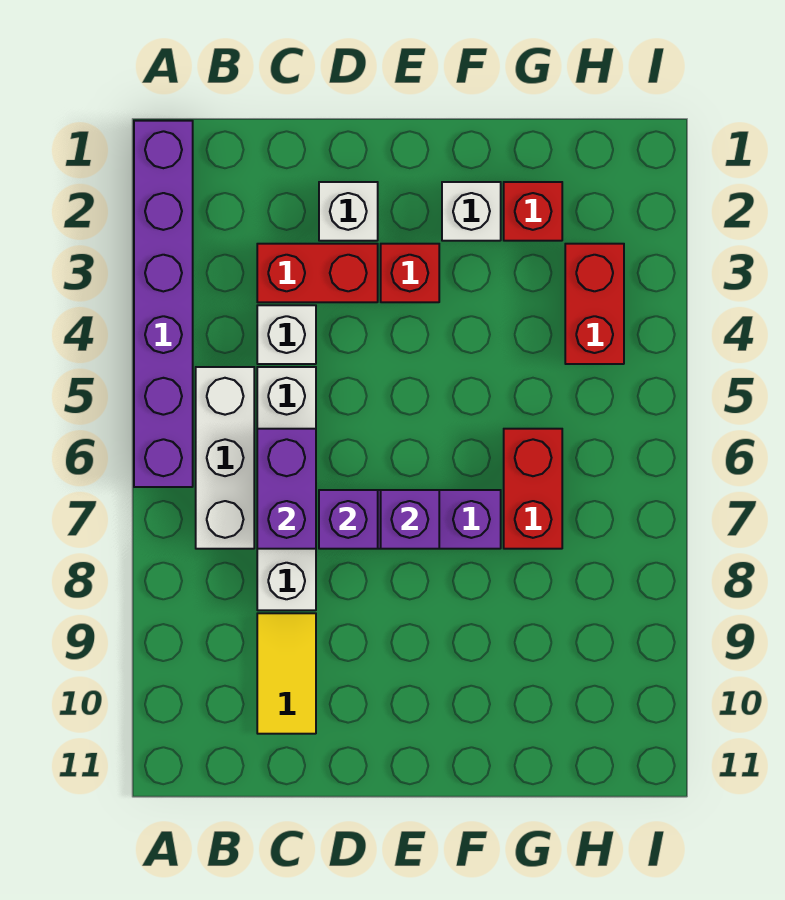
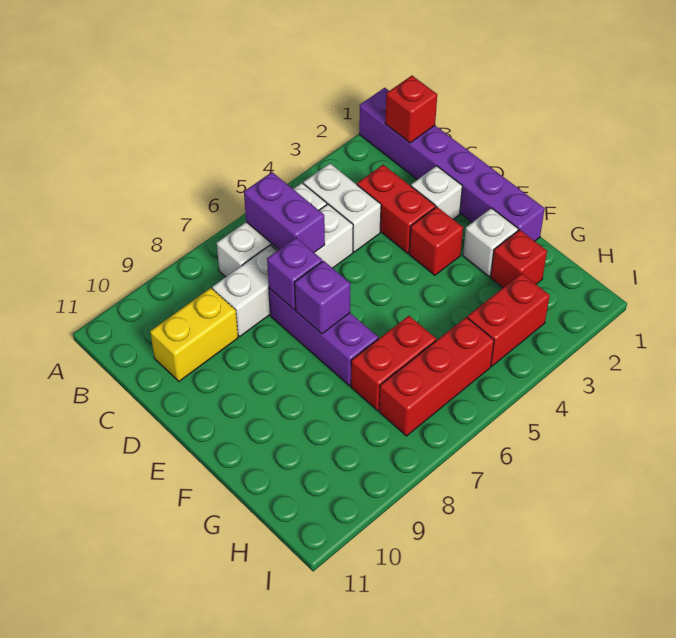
purple brick A1:A6 level 1 -> purple brick A1:F1 level 1
none -> red brick B1 level 2
white brick C4 level 1 -> white brick B4:C4 level 1
purple brick C6:C7 level 2 -> purple brick B6:C6 level 2
yellow tile C9:C10 level 1 -> yellow brick C9:C10 level 1
none -> red brick H5:H7 level 1

